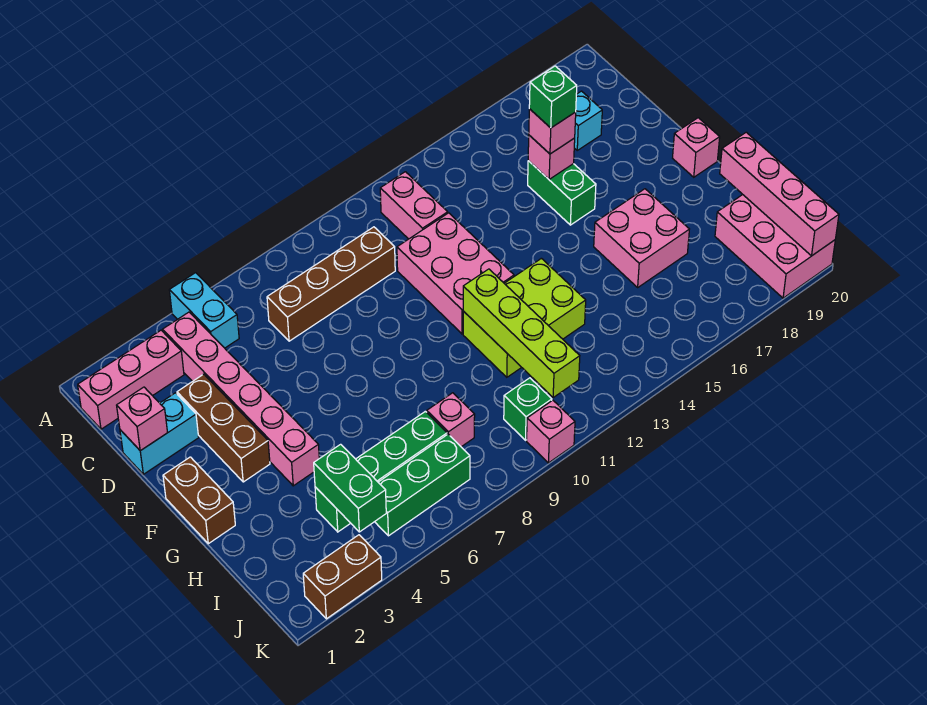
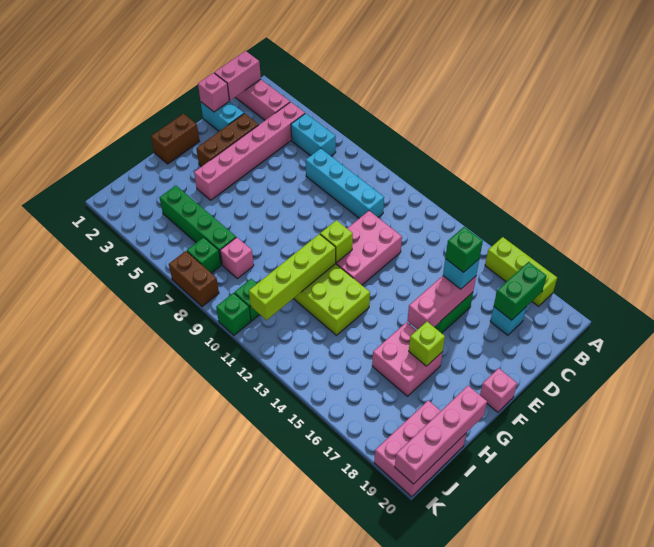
cyan brick A5:B5 level 1 -> cyan brick B5:B6 level 1
none -> lime brick A16:A18 level 1
pink brick B12:C12 level 1 -> pink brick B1:C1 level 2
brown brick C7:C10 level 1 -> cyan brick C7:C10 level 1
pink brick D16 level 2 -> pink brick D16:F16 level 2
pink brick D16 level 3 -> cyan brick D16 level 3
none -> lime brick F11 level 2
none -> lime brick G17 level 2
green brick I4:J4 level 2 -> green brick B18:C18 level 2
green brick J5:J7 level 1 -> green brick J7 level 1
brown brick K2:K3 level 1 -> brown brick K7:K8 level 1
pink brick K10 level 1 -> green brick K10 level 1

